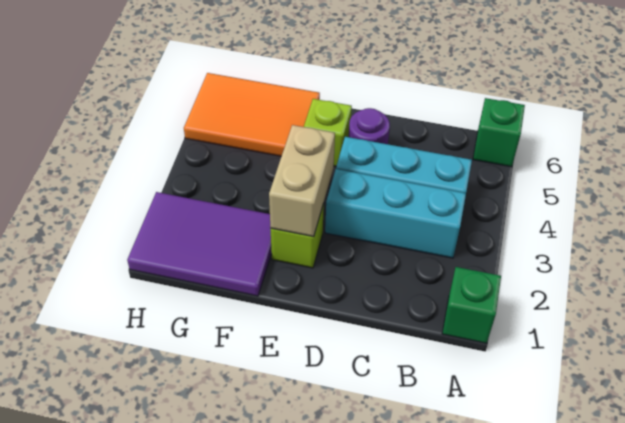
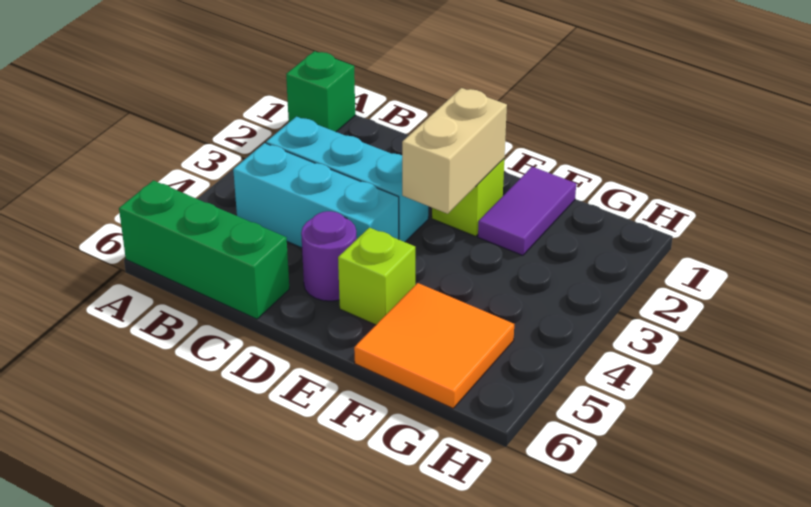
green brick A6 level 1 -> green brick A6:C6 level 1
purple tile F1:H2 level 1 -> purple tile F1:F2 level 1
orange tile F5:H6 level 1 -> orange tile F5:G6 level 1

